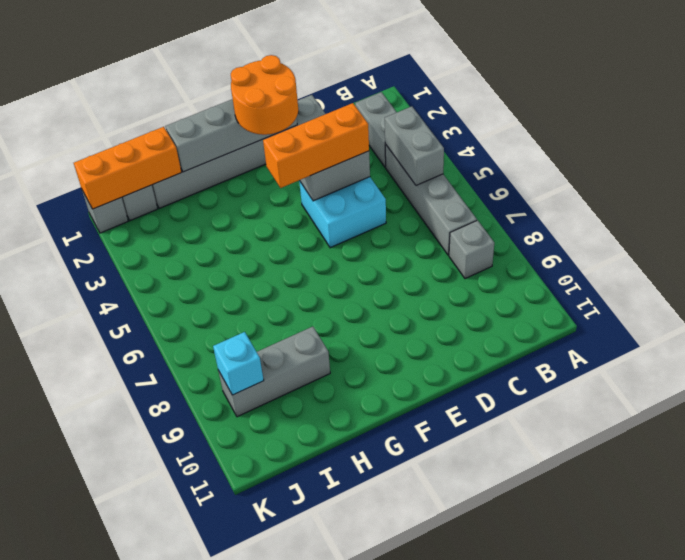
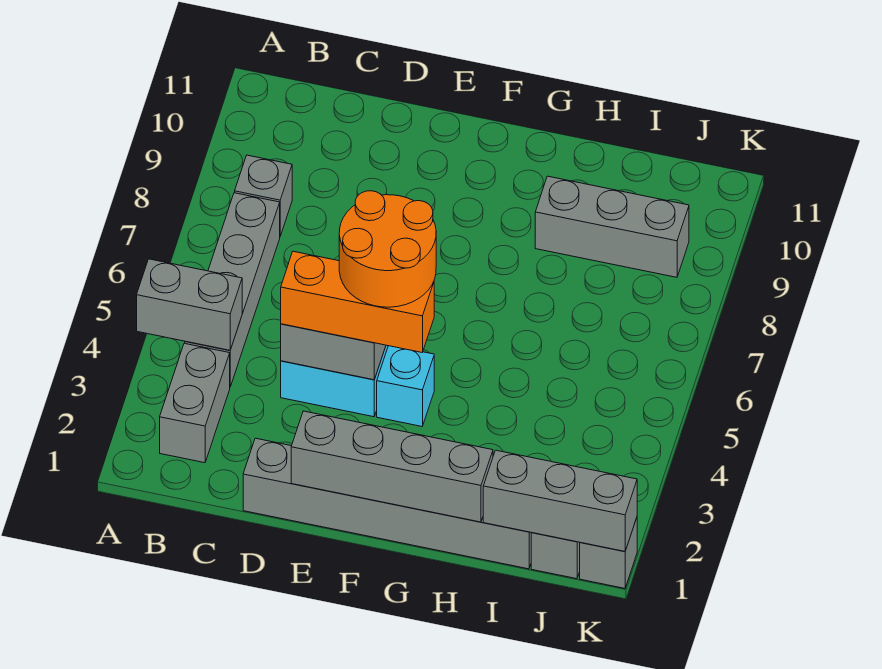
grey brick B4:B5 level 2 -> grey brick A4:B4 level 2
orange round brick E1:F2 level 3 -> orange round brick E4:F5 level 4
orange brick I1:K1 level 2 -> grey brick I1:K1 level 2
cyan brick J9 level 2 -> cyan brick F4 level 1

